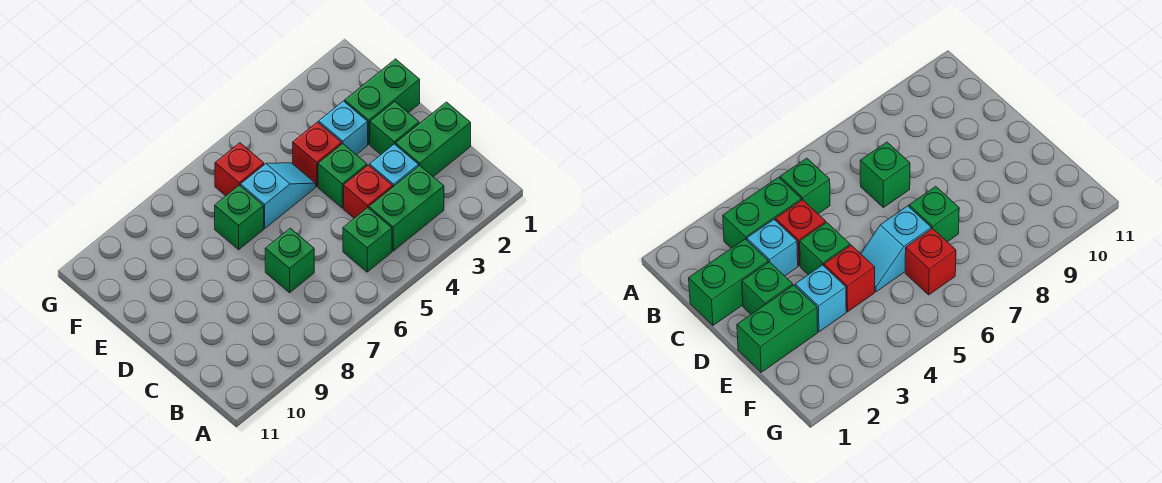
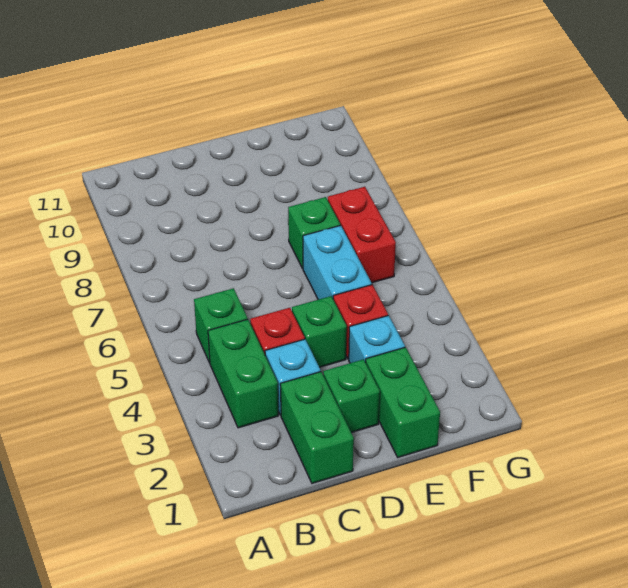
green brick C7 level 1 -> none
cyan slope E5:E6 level 1 top 6 -> cyan brick E5:E6 level 1
red brick F6 level 1 -> red brick F6:F7 level 1

